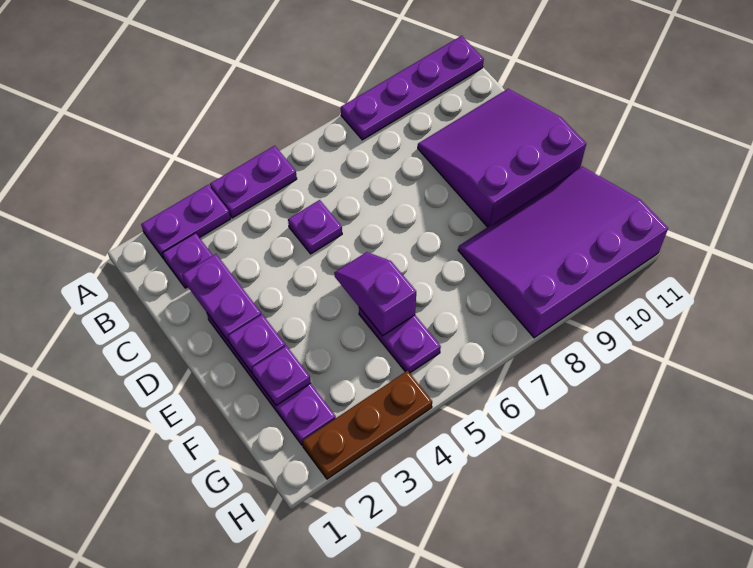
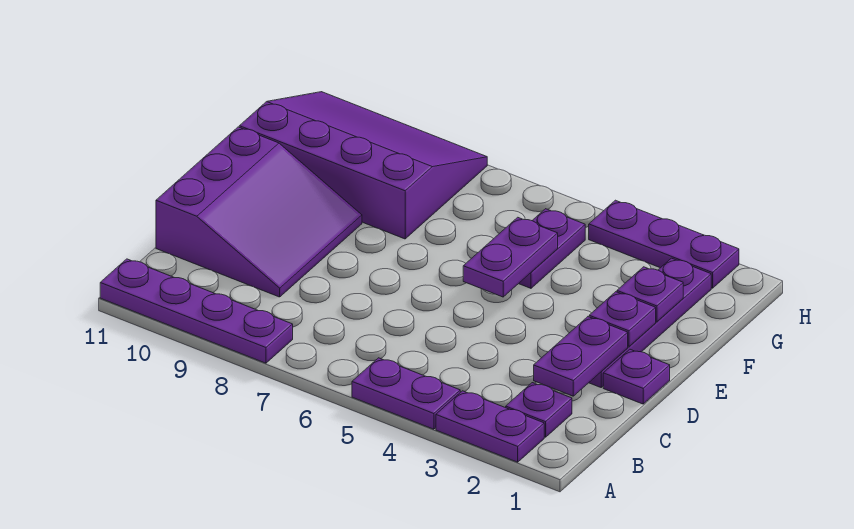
purple plate C5 level 1 -> purple plate D1 level 1
purple slope C9:E11 level 1 top E -> purple slope C9:E11 level 1 top 11
purple slope E5:F5 level 2 top F -> purple plate E5:F5 level 2
purple slope F8:H11 level 1 top H -> purple slope F8:H11 level 1 top F
brown plate H2:H4 level 1 -> purple plate H2:H4 level 1

